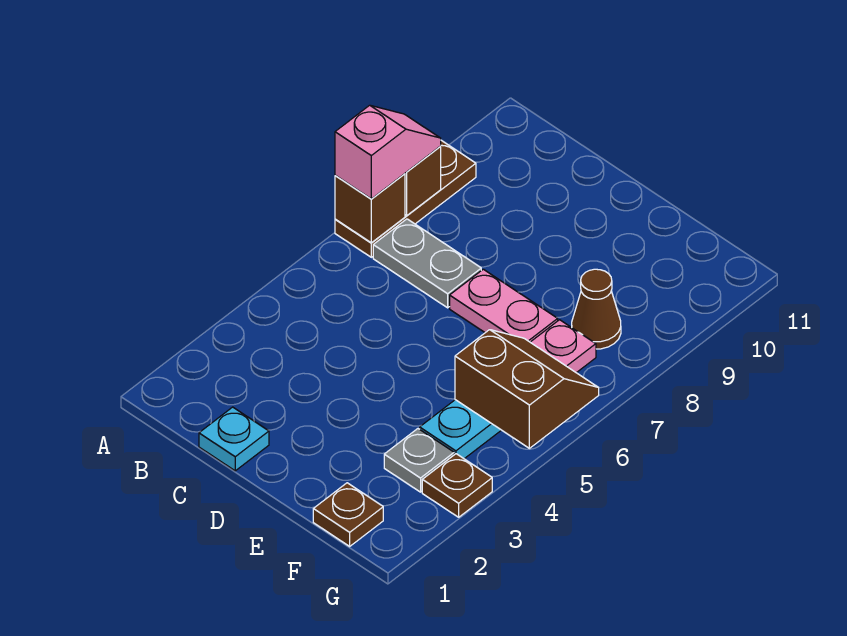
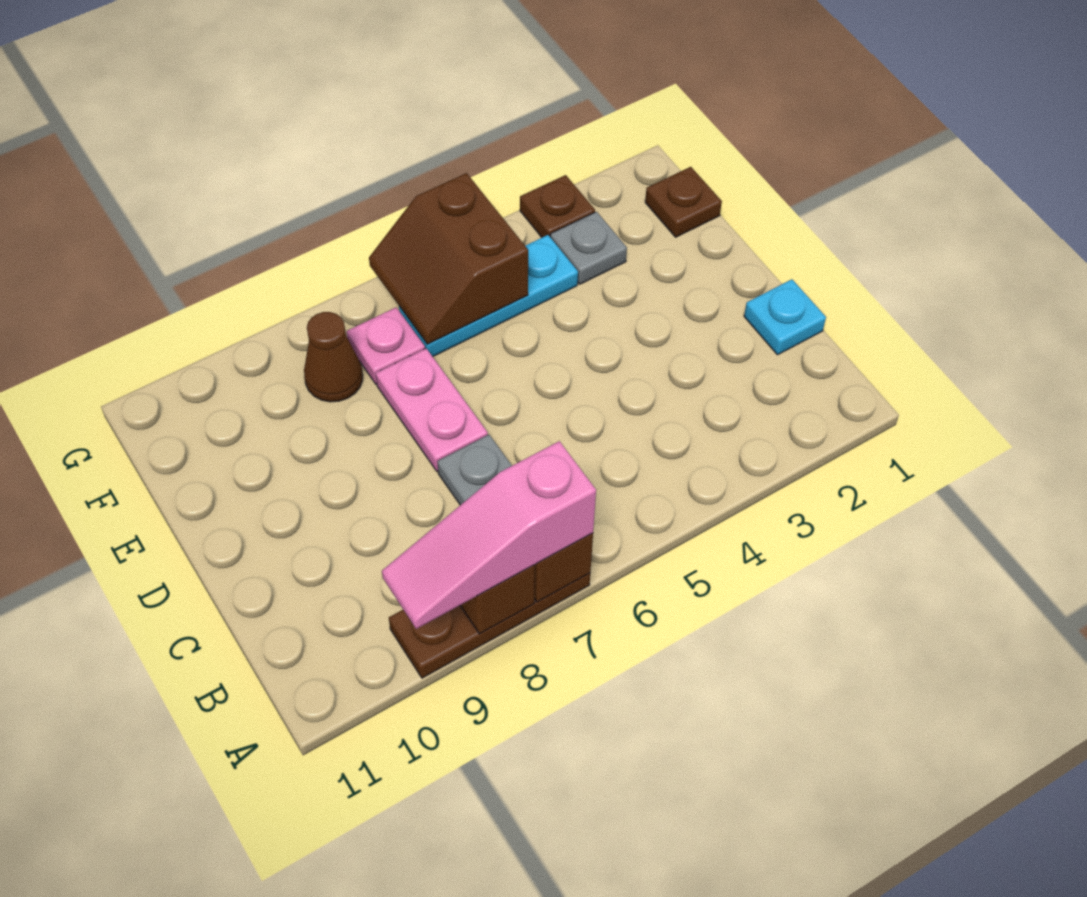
pink slope A7:A8 level 3 top 7 -> pink slope A7:A9 level 3 top 7

